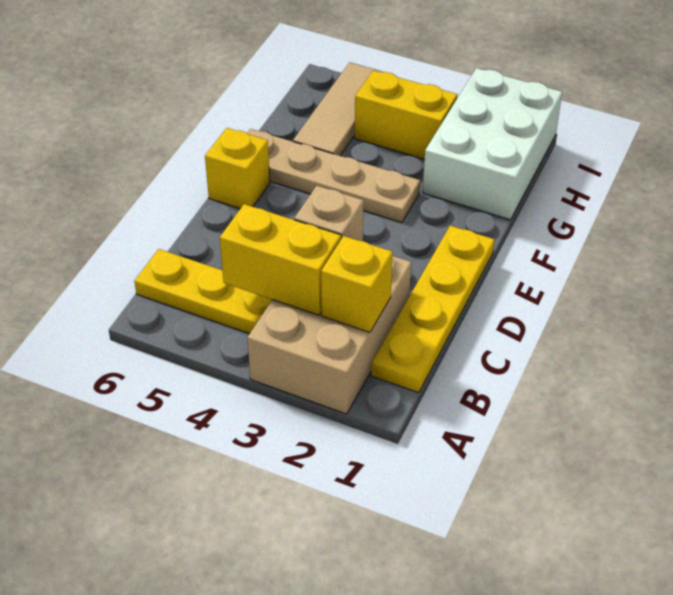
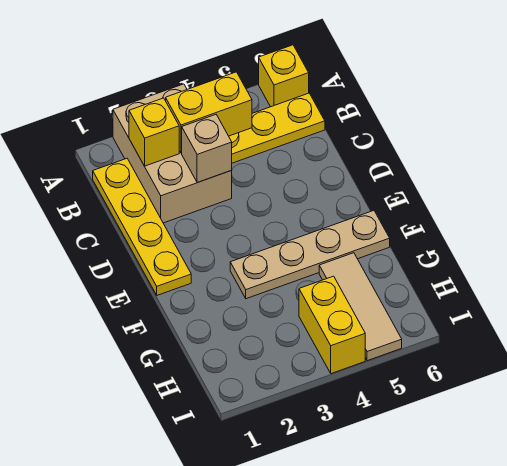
yellow brick E6 level 1 -> yellow brick A6 level 1
white brick G1:I2 level 1 -> none
yellow brick H3:H4 level 1 -> yellow brick H4:I4 level 1

